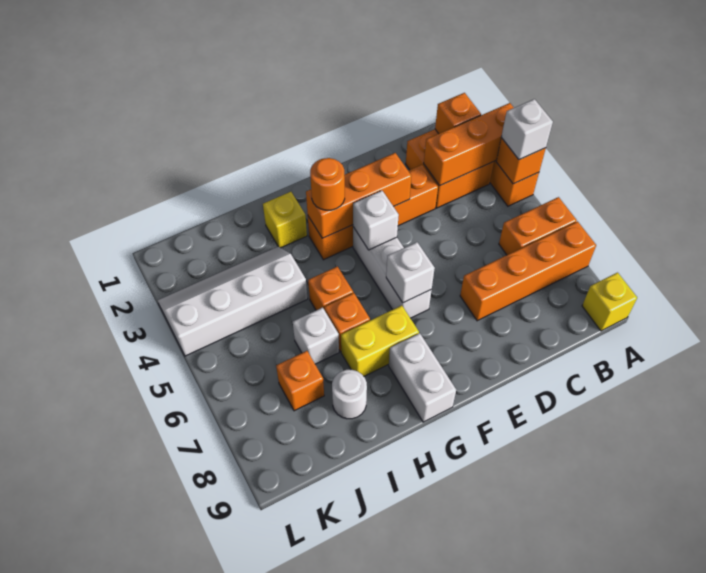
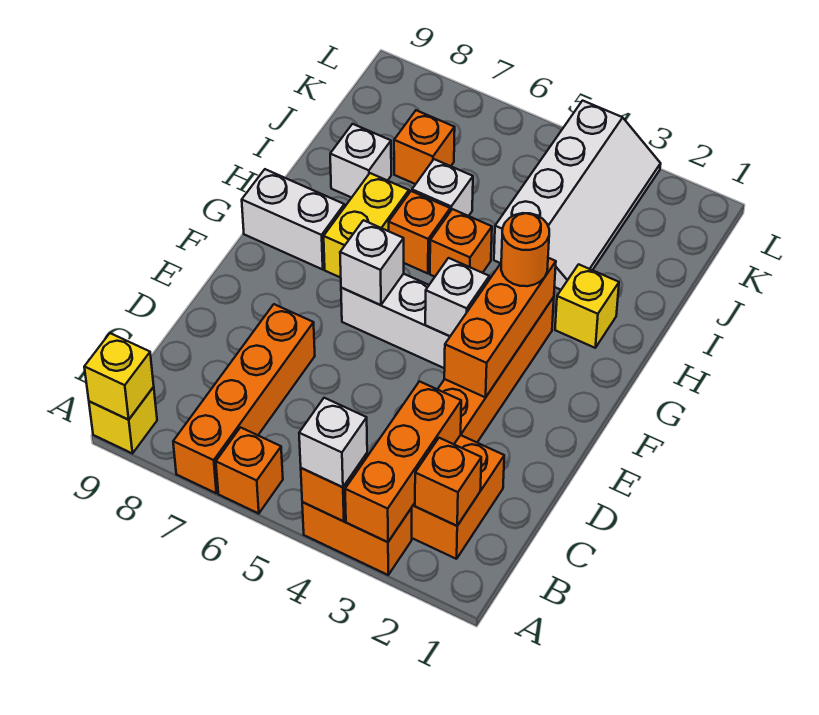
orange brick A6:B6 level 1 -> orange brick A6 level 1
none -> yellow brick A9 level 2
white round brick I8 level 1 -> white brick I8 level 1

